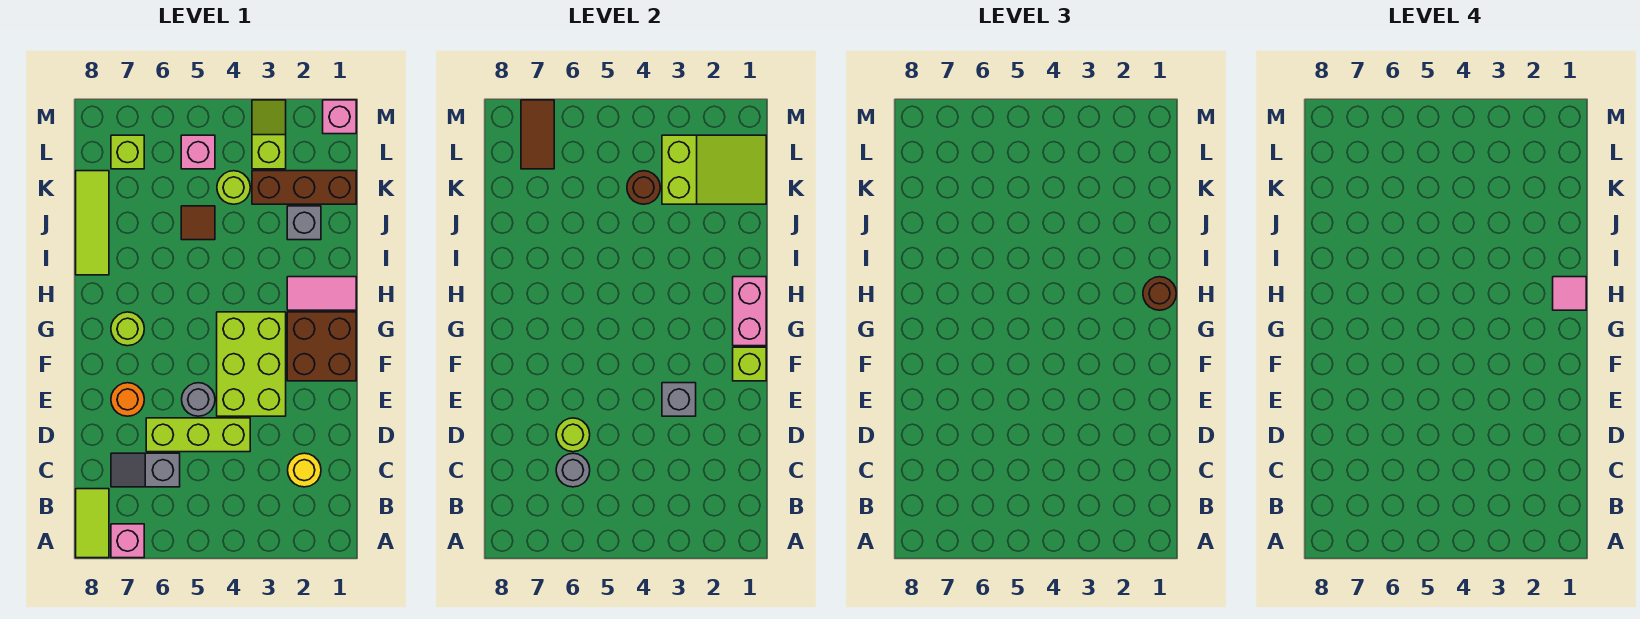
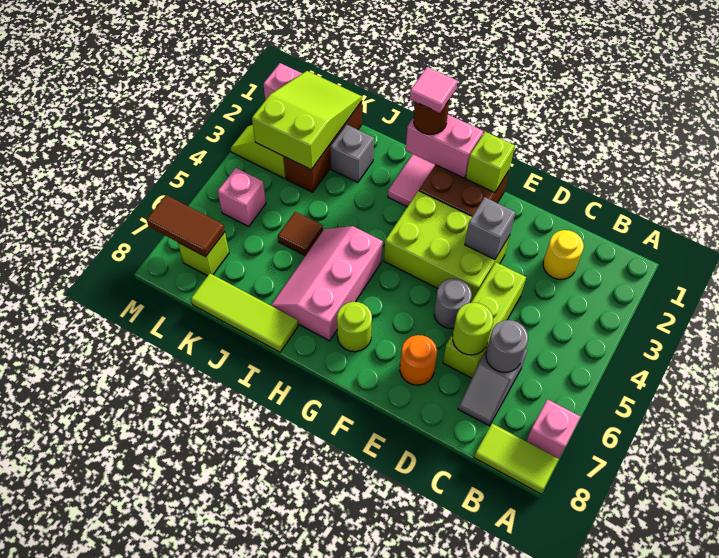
none -> pink slope H5:I7 level 1 top H
lime round brick K4 level 1 -> none
brown round brick K4 level 2 -> none

